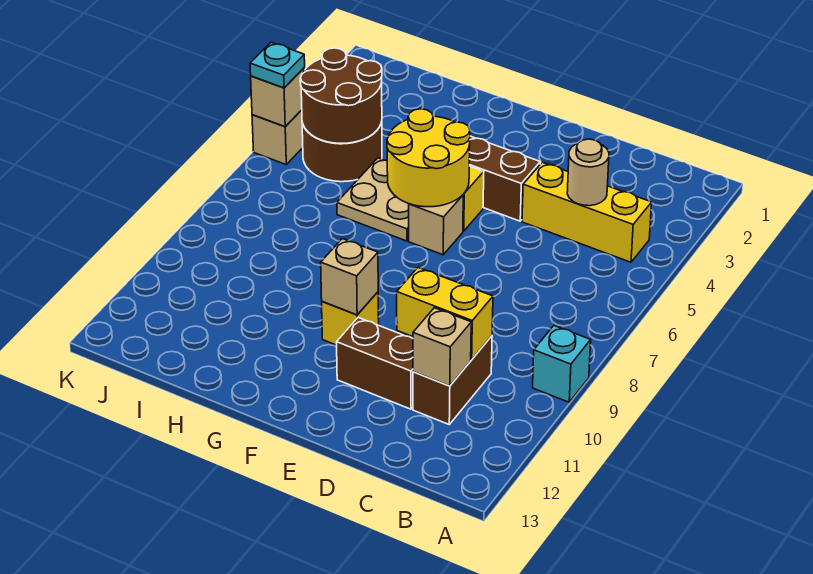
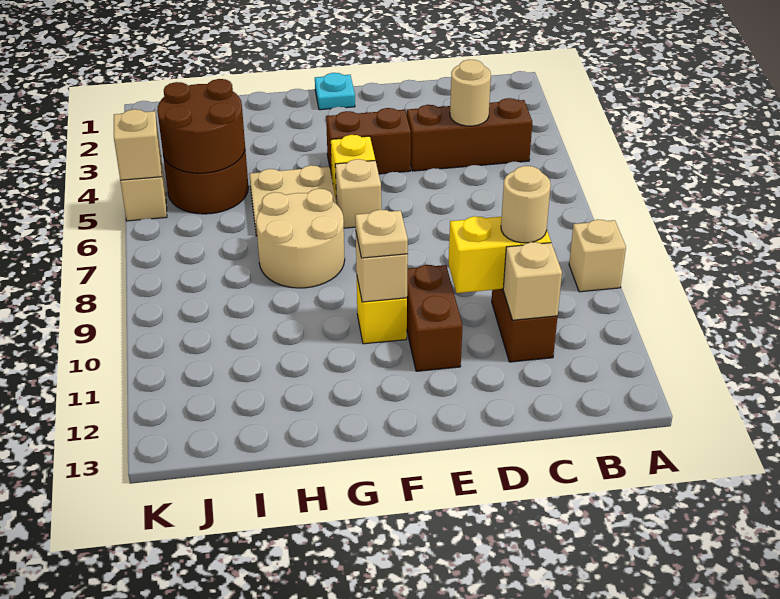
cyan brick A9 level 1 -> tan brick A9 level 1
yellow brick B4:D4 level 1 -> brown brick B4:D4 level 1
none -> tan round brick C10 level 3
brown brick D11:E11 level 1 -> brown brick E10:E11 level 1
yellow round brick F5:G6 level 2 -> none
none -> tan plate F10 level 3
none -> tan round brick G7:H8 level 1
cyan plate K5 level 3 -> cyan plate F1 level 1

